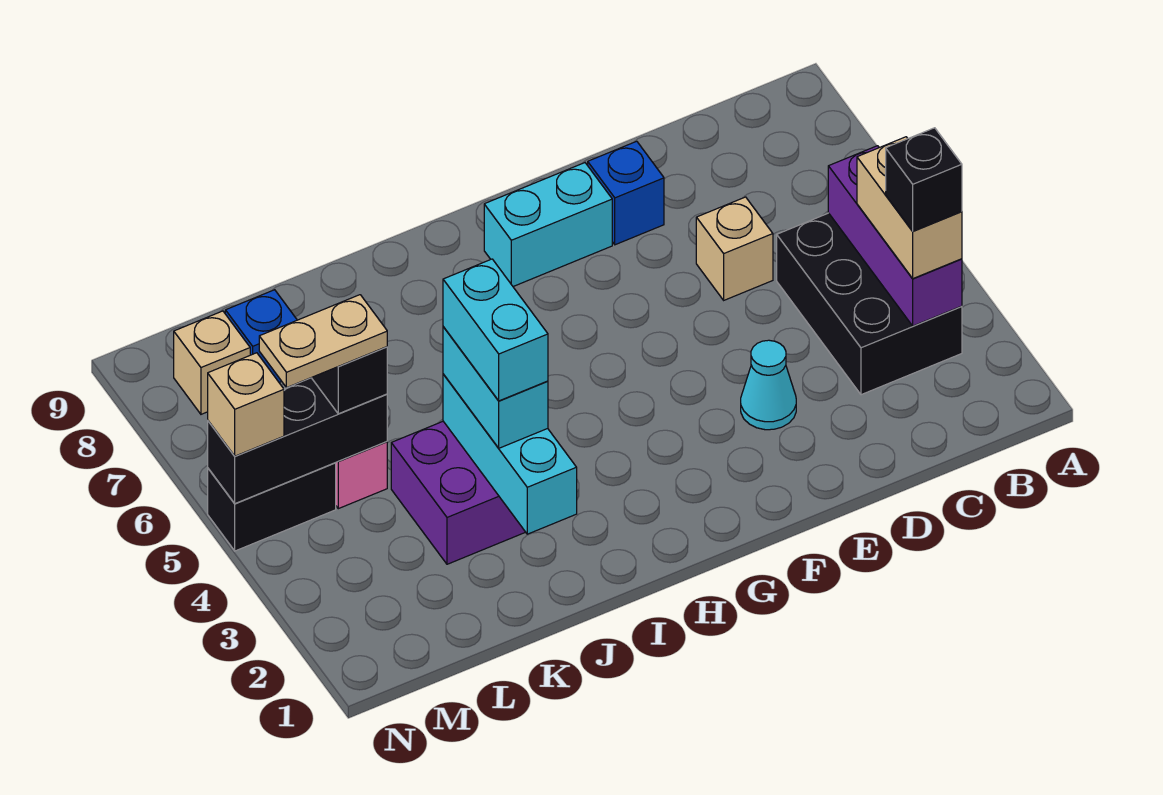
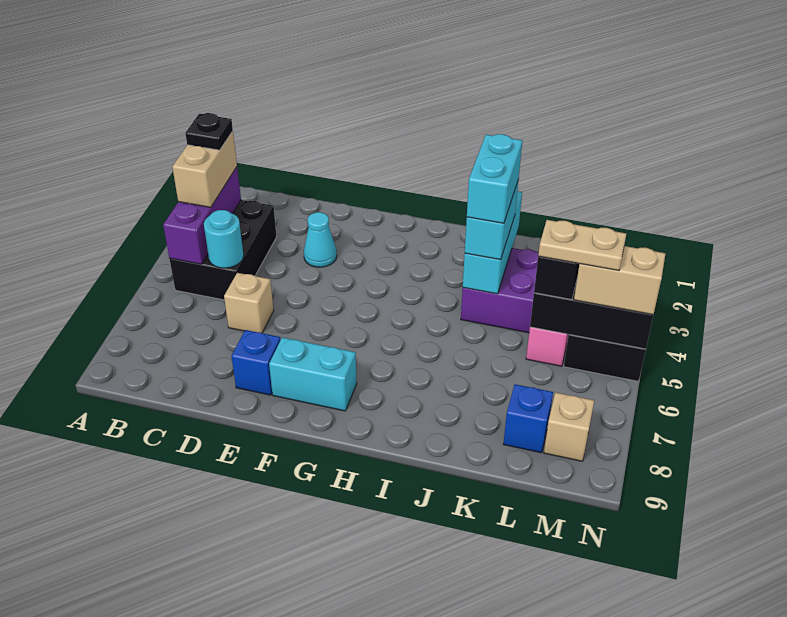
black brick B3 level 4 -> black plate B3 level 4
none -> cyan round brick C5 level 2
tan brick N5 level 3 -> tan brick M5:N5 level 3

